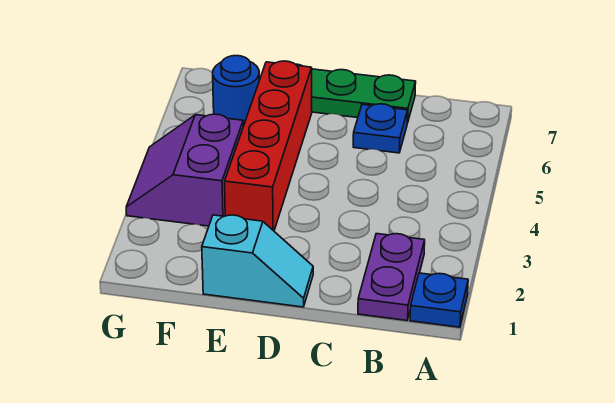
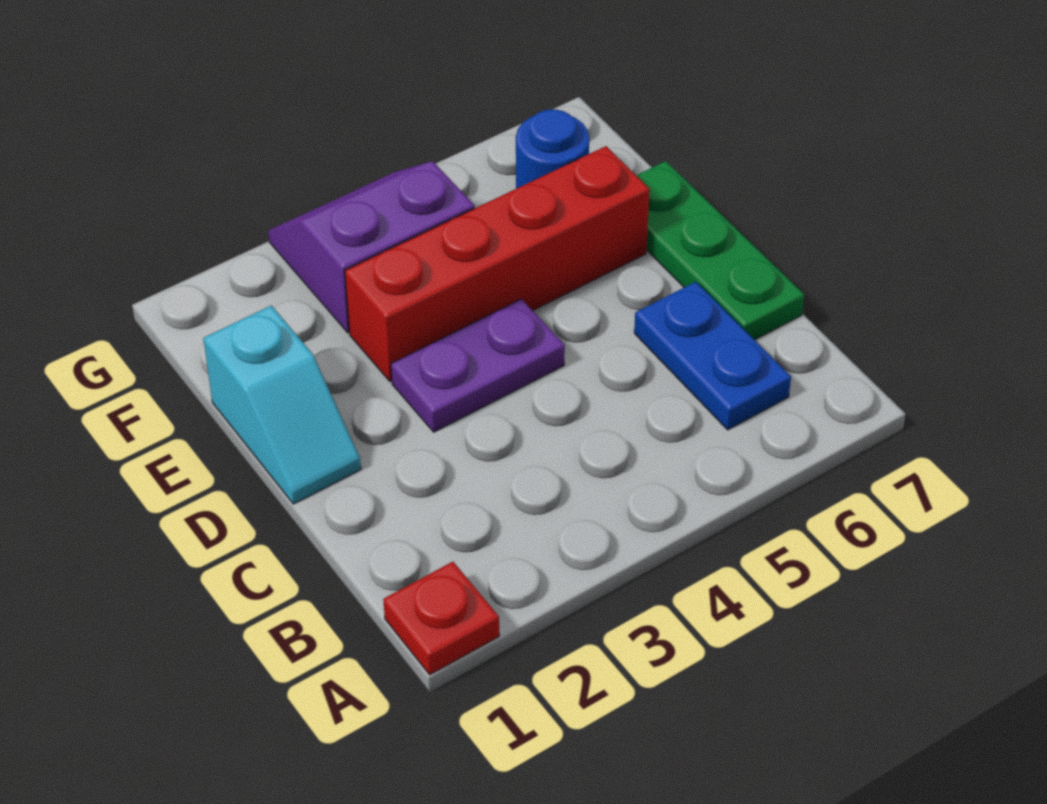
blue plate A1 level 1 -> red plate A1 level 1
purple plate B1:B2 level 1 -> purple plate D3:D4 level 1
blue plate C6 level 1 -> blue plate B6:C6 level 1

